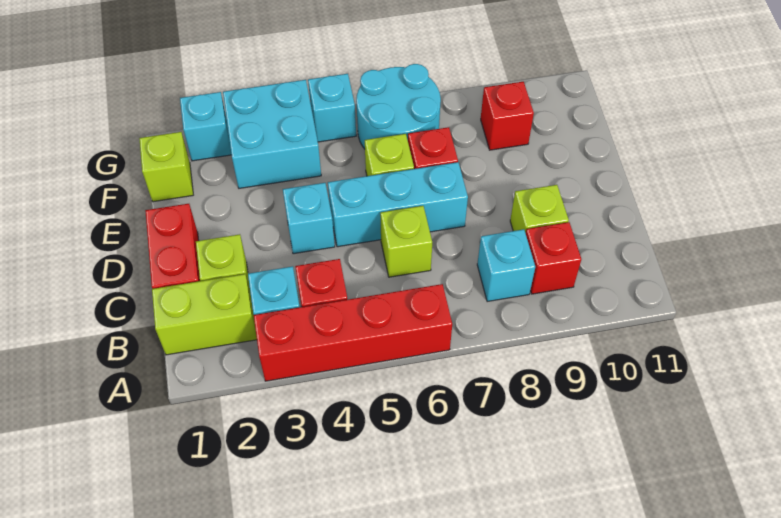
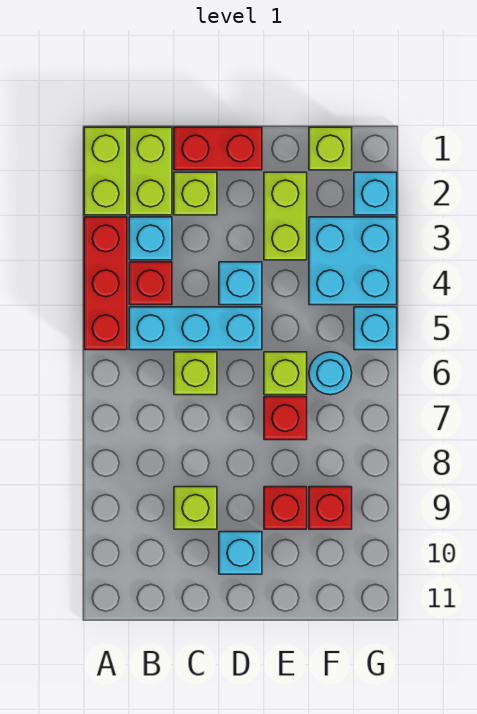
none -> lime brick A1:A2 level 1
red brick A3:A6 level 1 -> red brick A3:A5 level 1
cyan brick B8 level 1 -> cyan brick D10 level 1
red brick B9 level 1 -> red brick E9 level 1
cyan brick D5:D7 level 1 -> cyan brick B5:D5 level 1
none -> lime brick E2:E3 level 1
cyan round brick F6:G7 level 1 -> cyan round brick F6 level 1

